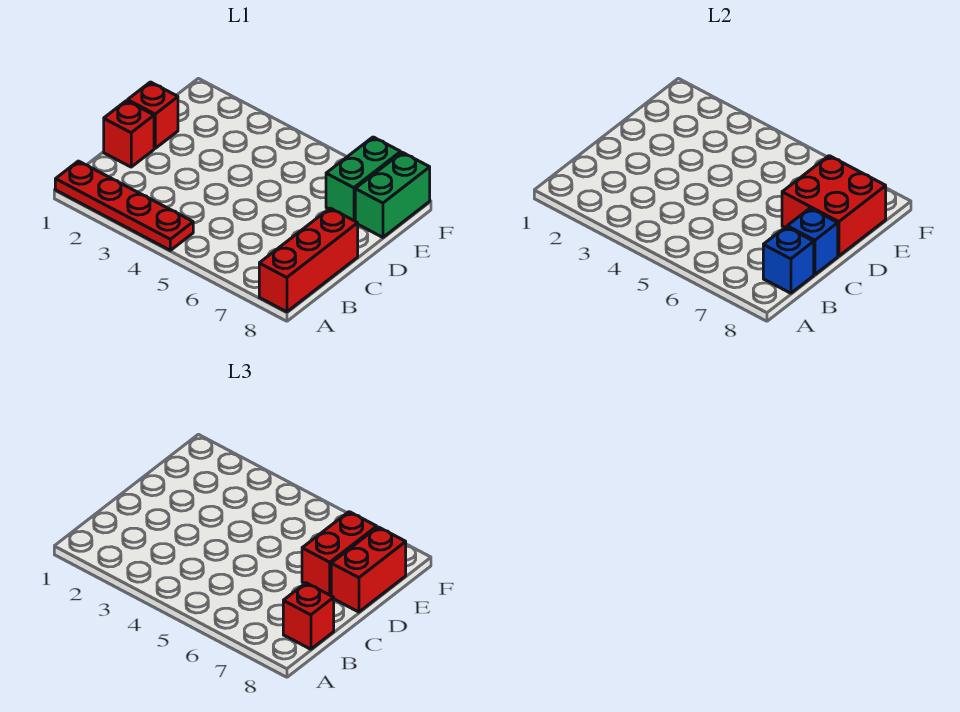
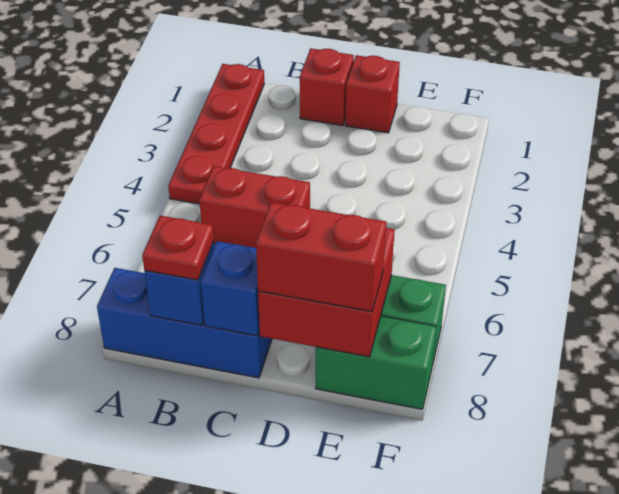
red brick A8:C8 level 1 -> blue brick A8:C8 level 1
red brick B8 level 3 -> red plate B8 level 3
red brick D7:E7 level 3 -> red brick B5:C5 level 1

